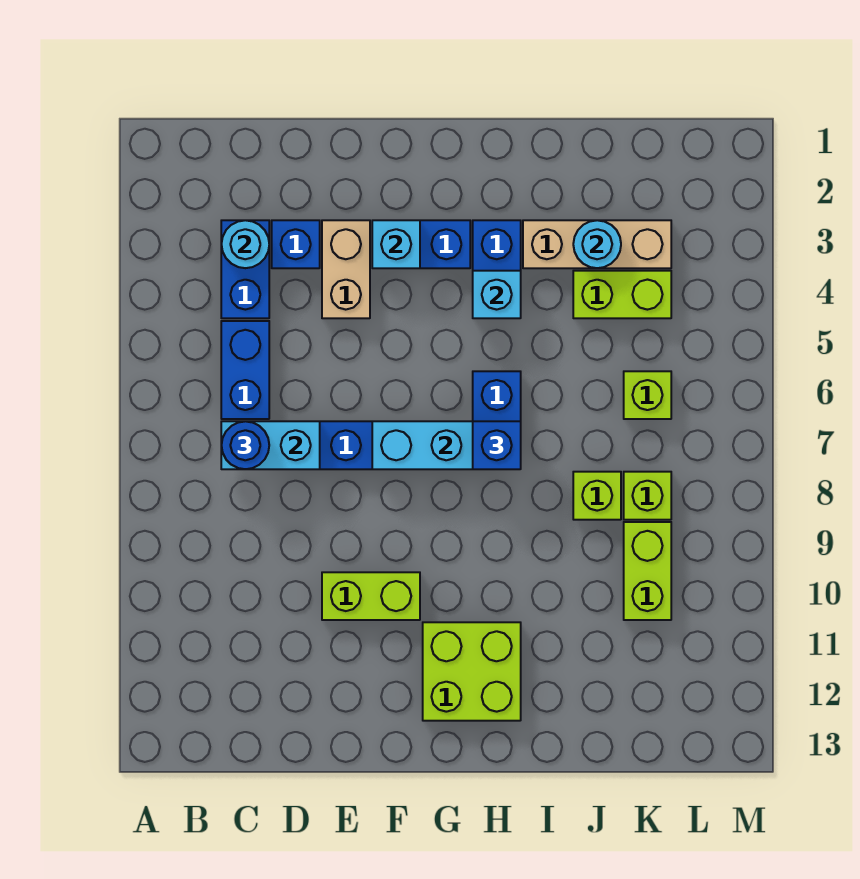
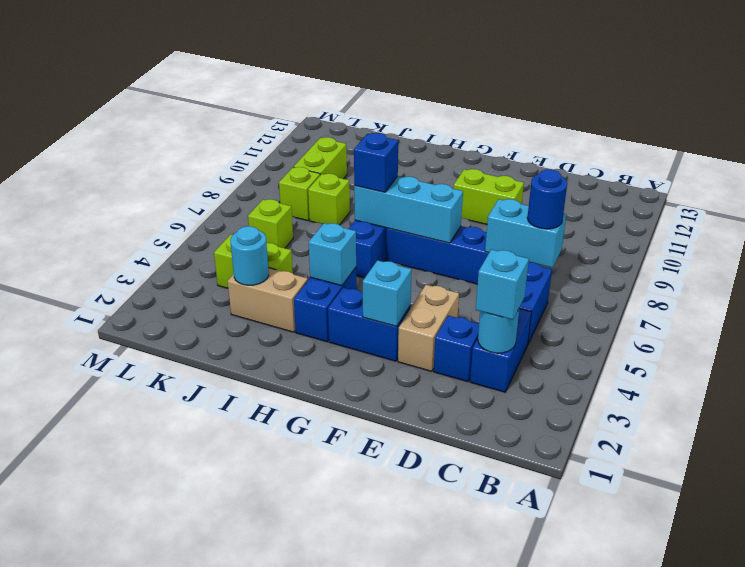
none -> cyan brick C3 level 3
lime brick G11:H12 level 1 -> none
tan brick I3:K3 level 1 -> tan brick I3:J3 level 1

